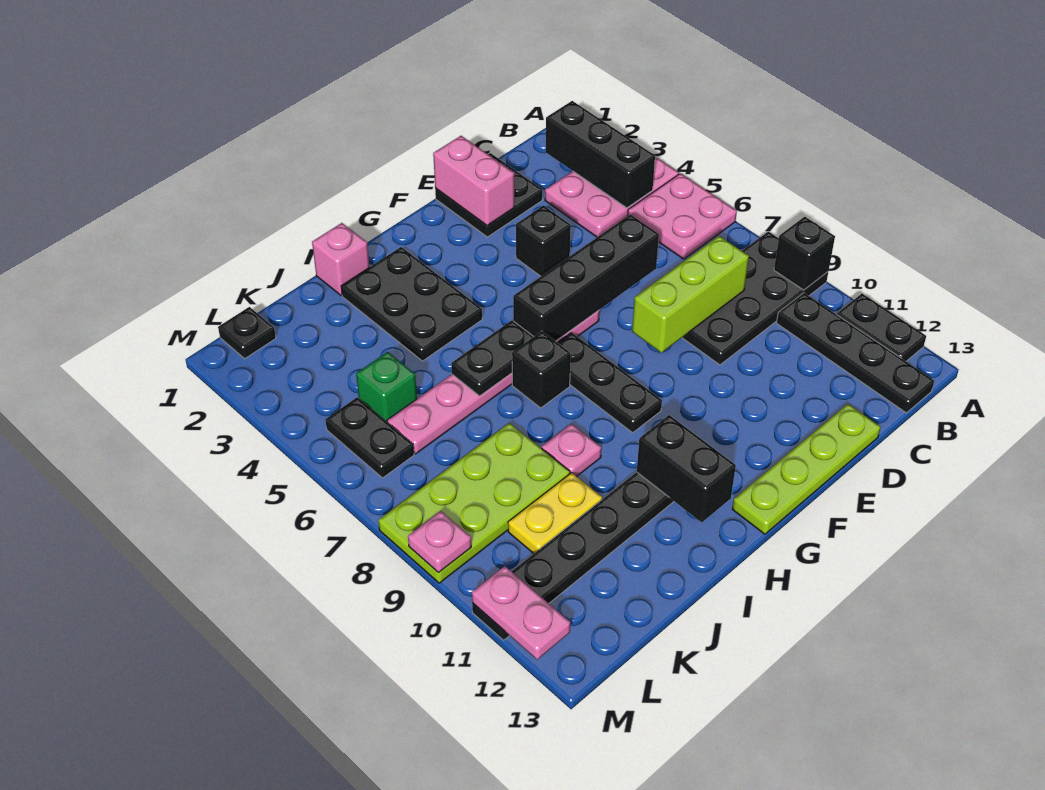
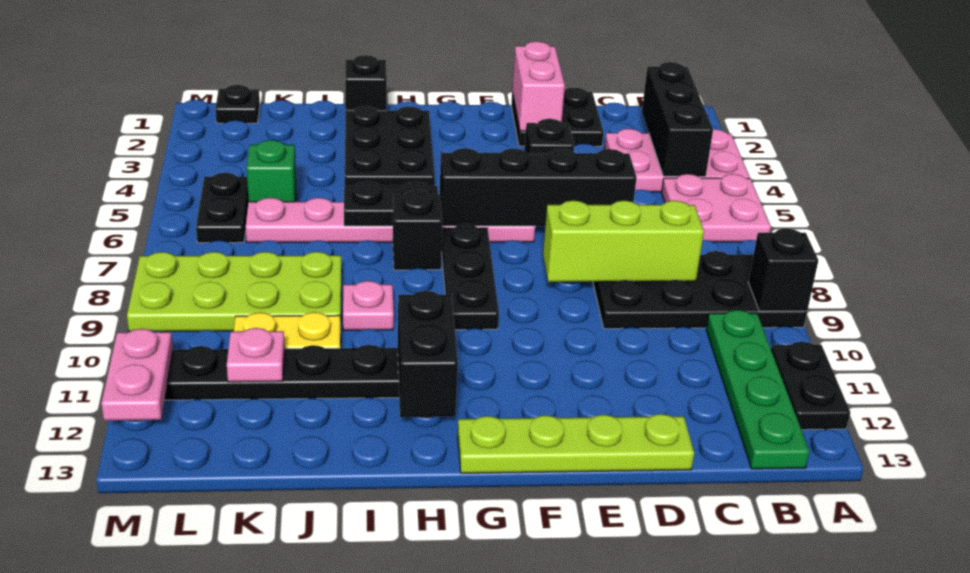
black plate B10:B13 level 1 -> green plate B10:B13 level 1
pink brick I1 level 1 -> black brick I1 level 1
pink plate M9 level 2 -> pink plate K11 level 2

